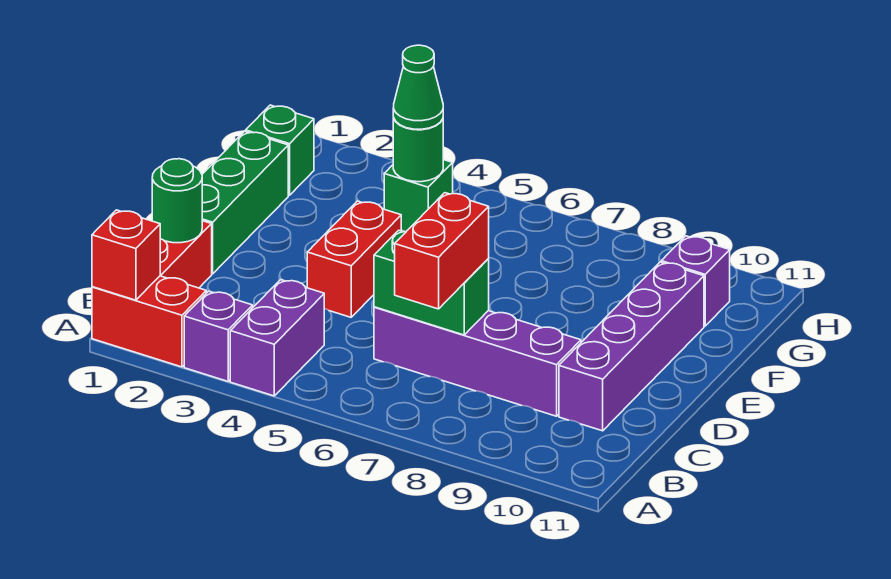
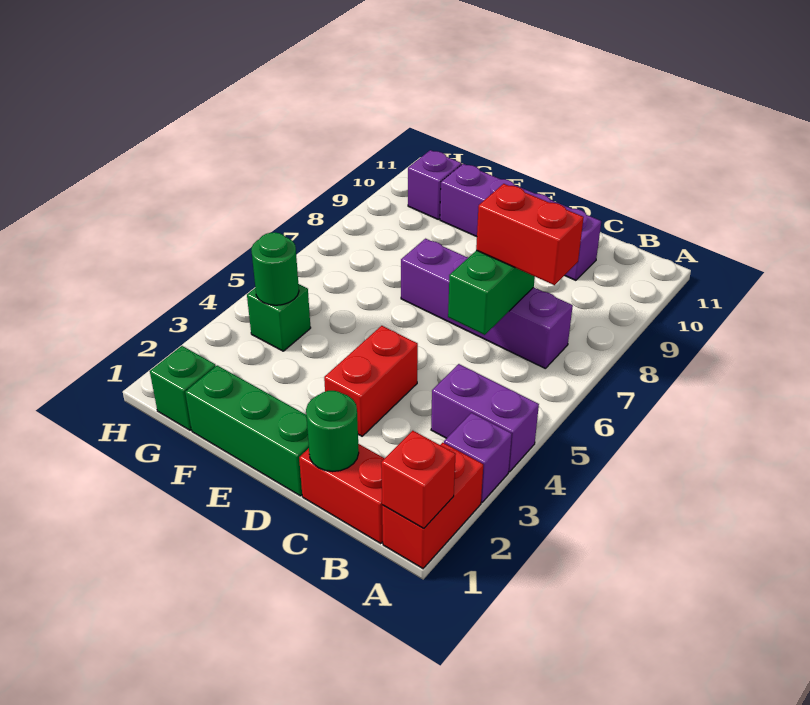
purple brick C6:C9 level 1 -> purple brick B7:E7 level 1
red brick D4:E4 level 1 -> red brick D3:D4 level 1
green cone G4 level 3 -> none

